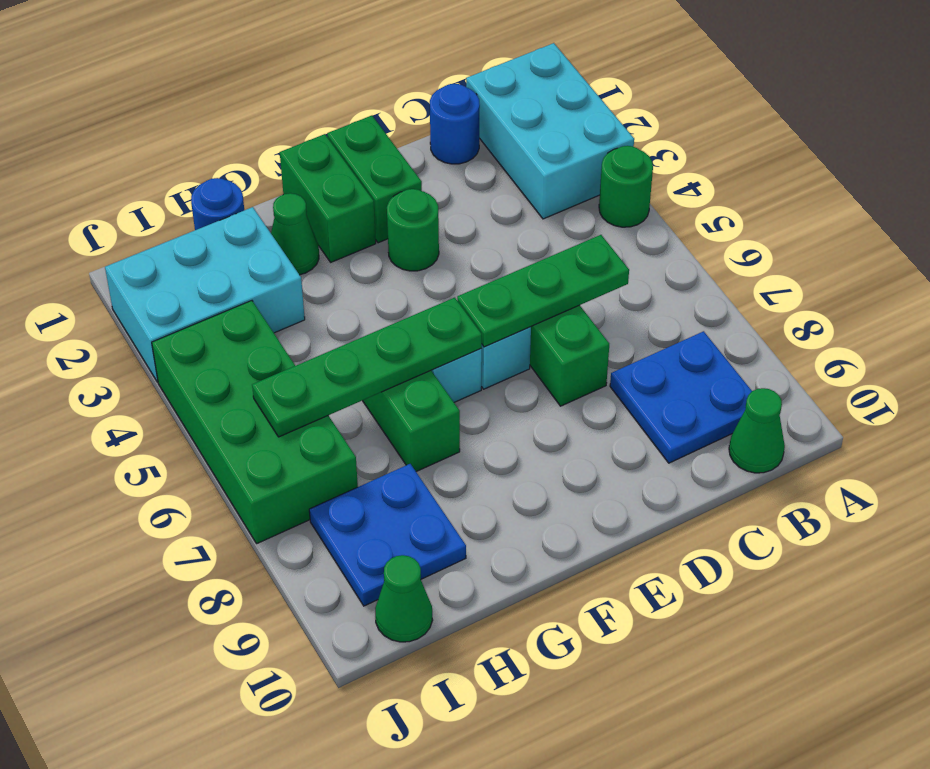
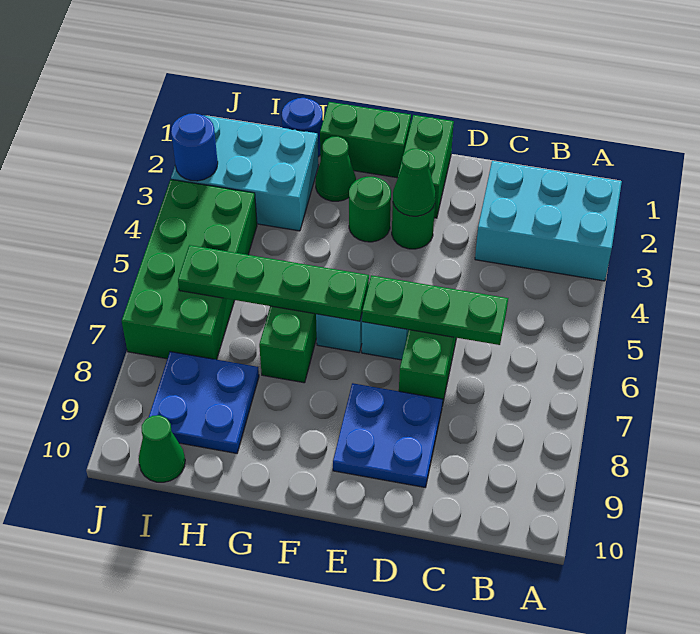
cyan brick A1:B3 level 1 -> cyan brick A2:C3 level 1
green round brick A4 level 1 -> green round brick F3 level 1
blue plate B8:C9 level 1 -> blue plate D8:E9 level 1
green cone B10 level 1 -> green cone E3 level 2
blue round brick C1 level 1 -> blue round brick J3 level 2
green brick F1:F2 level 1 -> green brick F1:G1 level 1

